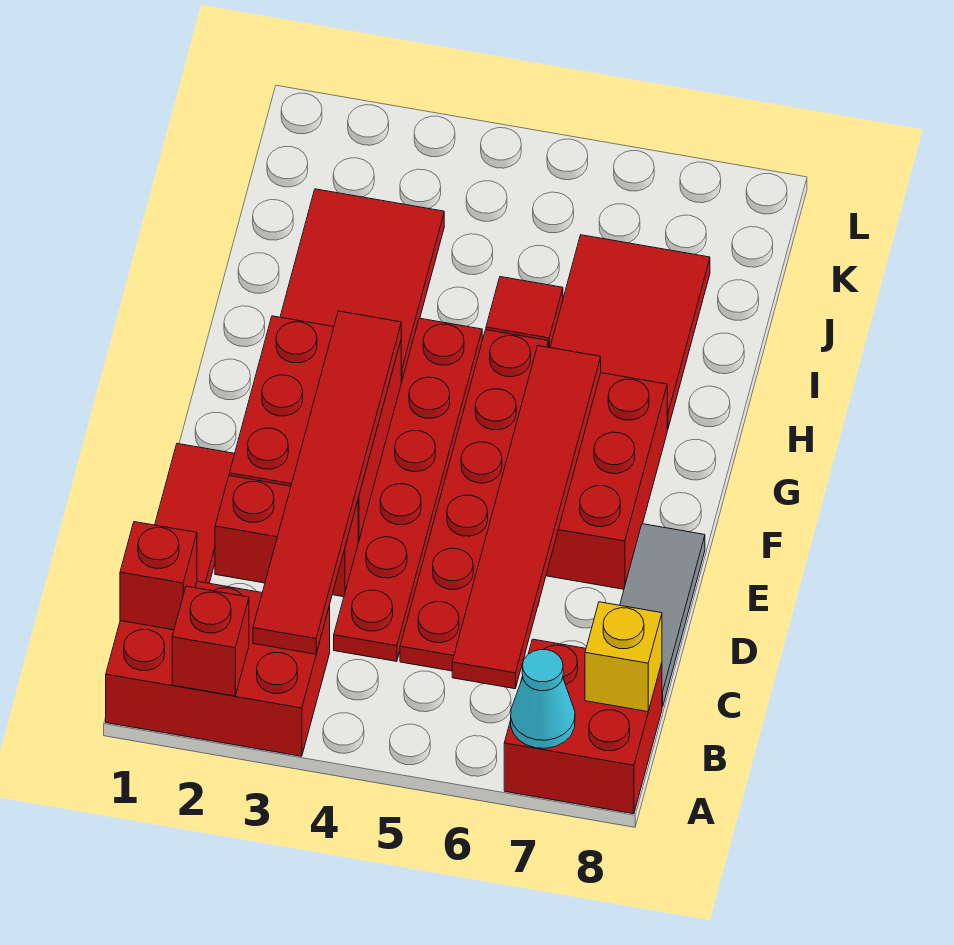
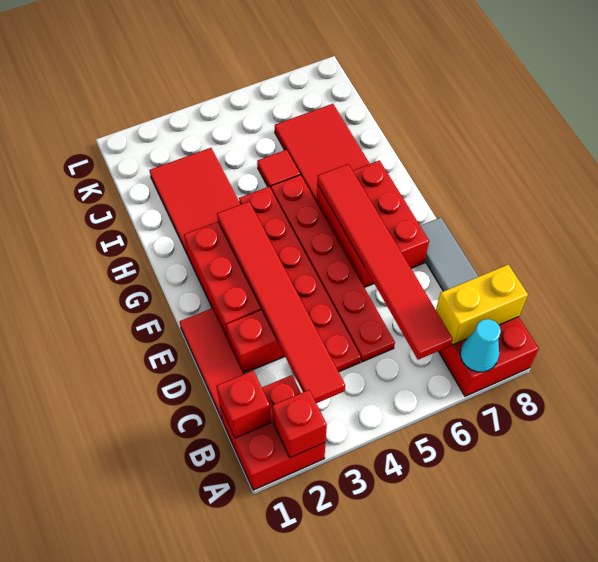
red brick A1:B3 level 1 -> red brick A1:B2 level 1
yellow brick B8 level 2 -> yellow brick B7:B8 level 2

